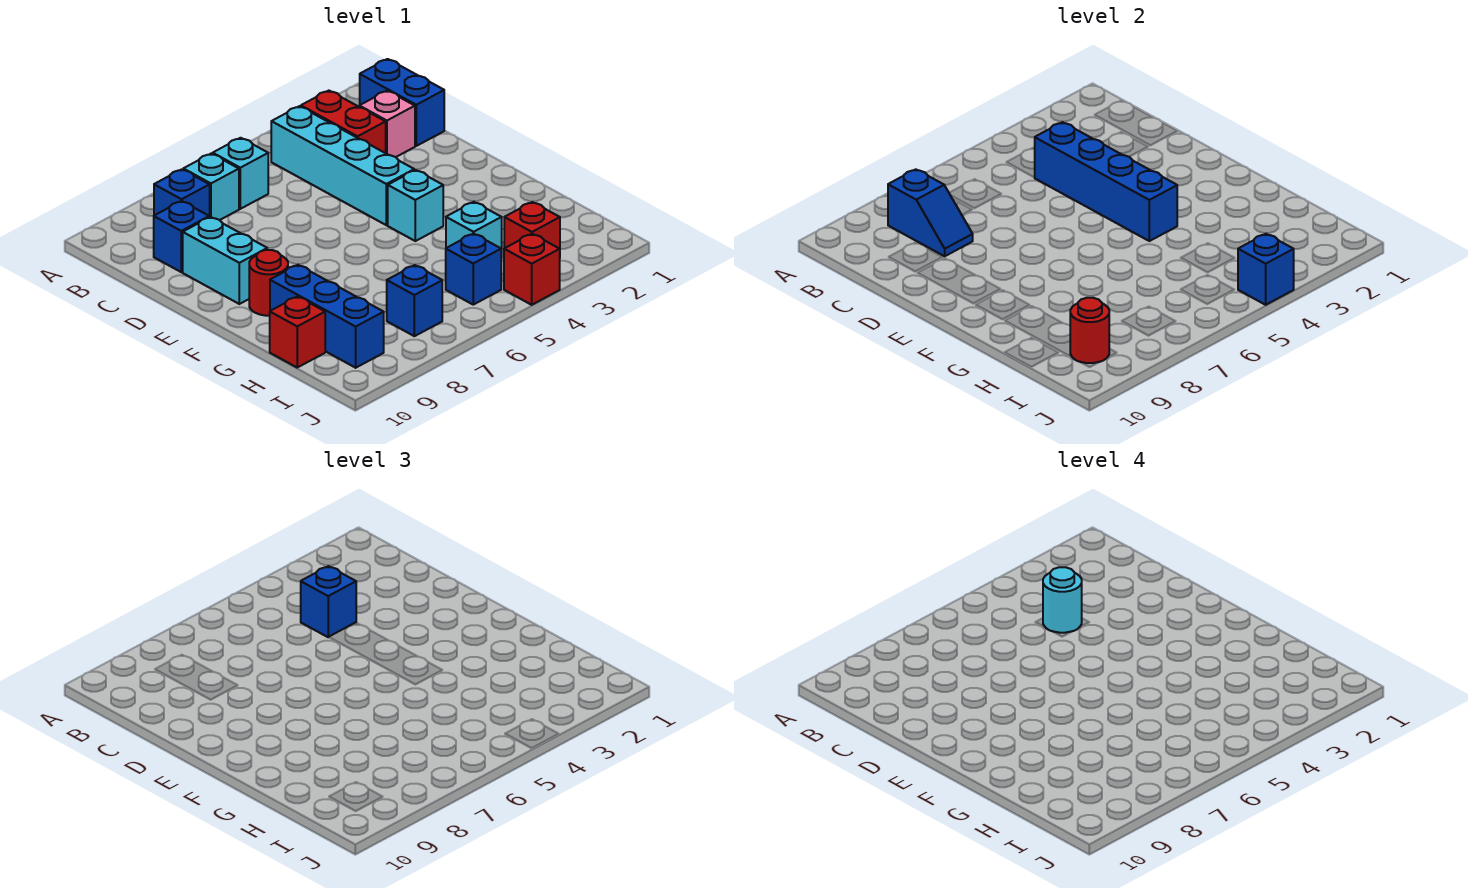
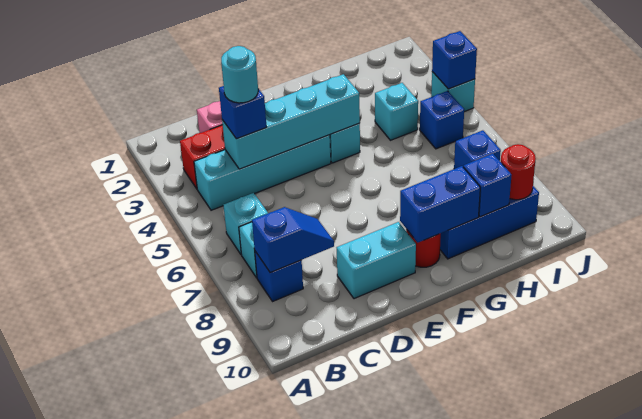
blue brick B1:C1 level 1 -> blue brick F9:G9 level 2
blue brick C4:F4 level 2 -> cyan brick C4:F4 level 2
blue brick C9 level 1 -> blue brick H9 level 2
red brick H10 level 1 -> none
red brick I3 level 1 -> none
red brick J4 level 1 -> cyan brick J4 level 1

